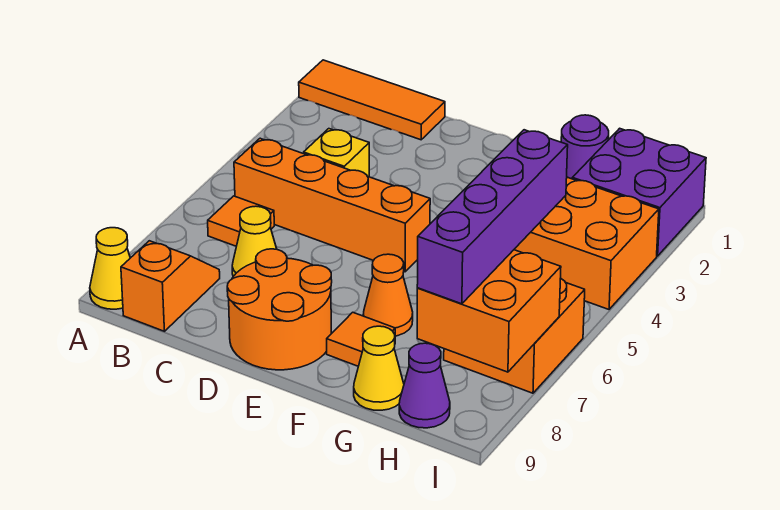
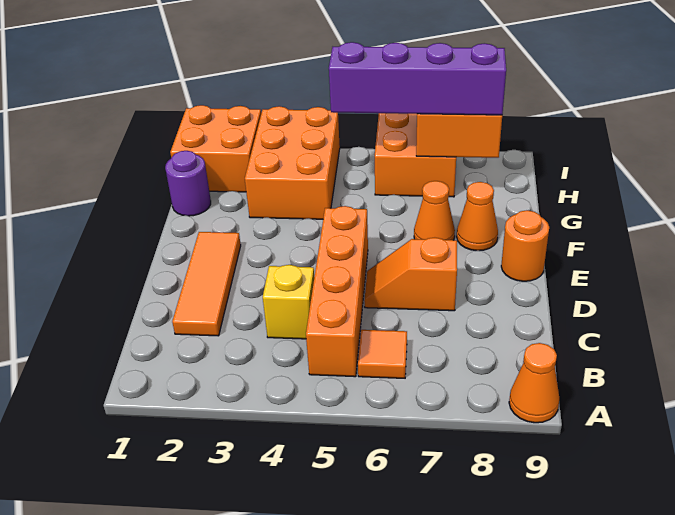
orange tile A1:C1 level 1 -> orange tile C2:E2 level 1
yellow cone A9 level 1 -> orange cone A9 level 1
orange slope B8:B9 level 1 top 9 -> orange slope D6:D7 level 1 top 7
yellow cone C7 level 1 -> none
orange round brick D8:E9 level 1 -> orange round brick E9 level 1
orange tile F8 level 1 -> orange cone F8 level 1
yellow cone G9 level 1 -> none
purple brick H1:I2 level 1 -> orange brick H1:I2 level 1
purple cone H9 level 1 -> none

